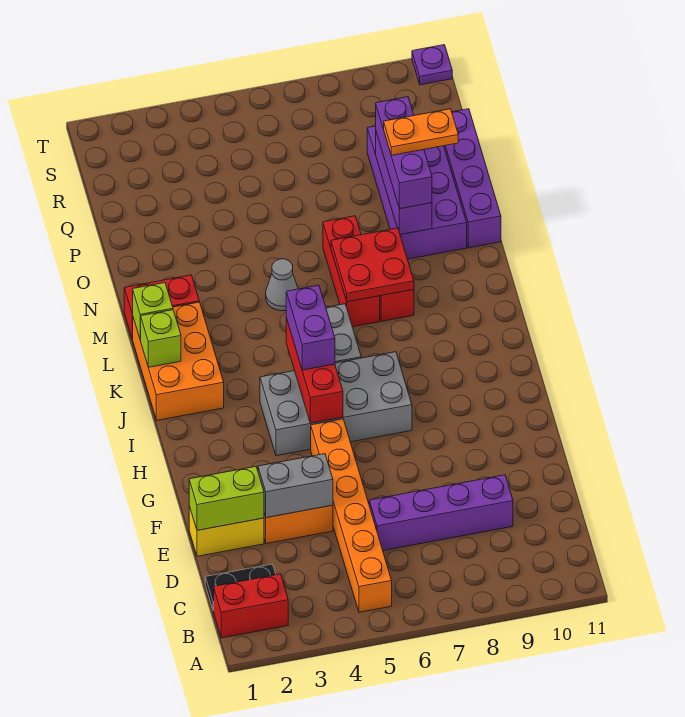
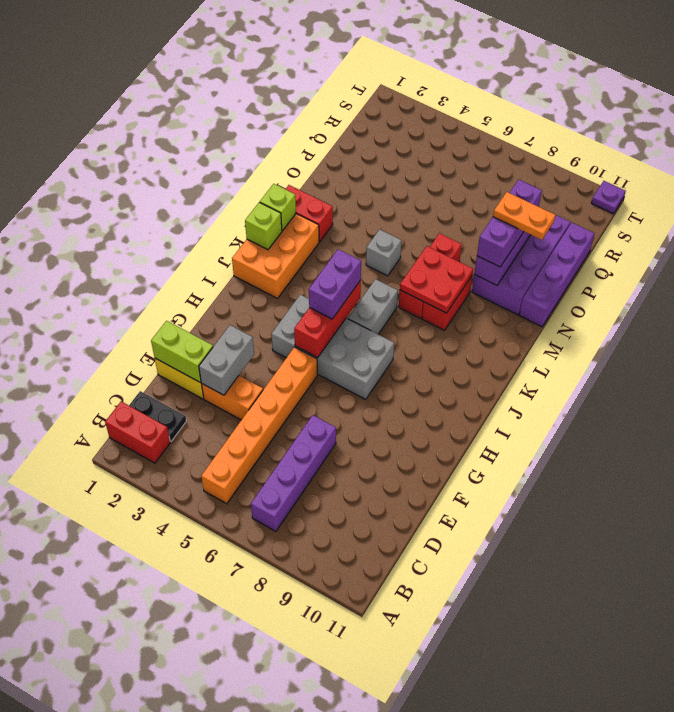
purple brick D6:D9 level 1 -> purple brick B7:E7 level 1
grey brick E3:E4 level 2 -> grey brick E3:F3 level 2
grey cone M5 level 1 -> grey brick M5 level 1

